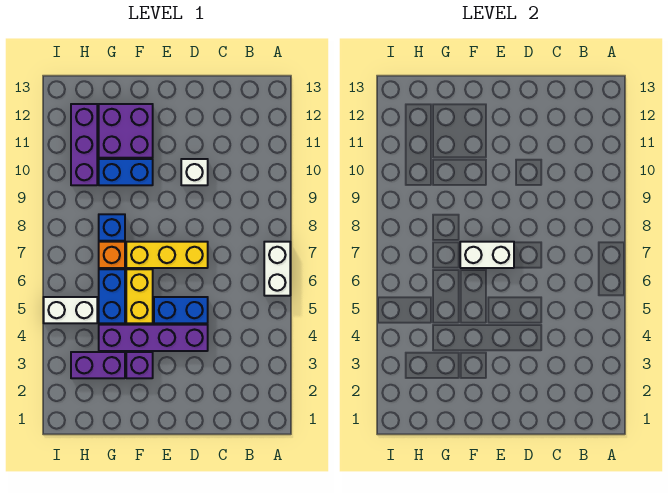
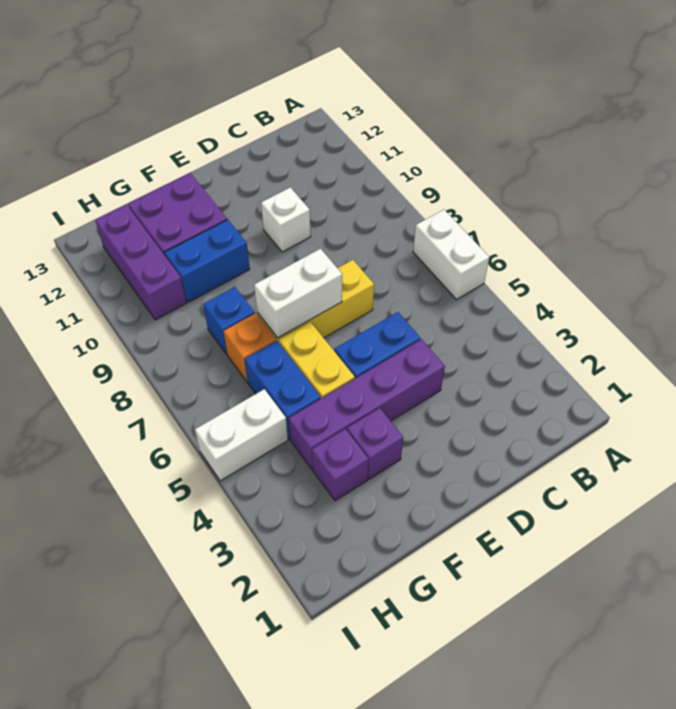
purple brick G3:H3 level 1 -> purple brick G3 level 1

